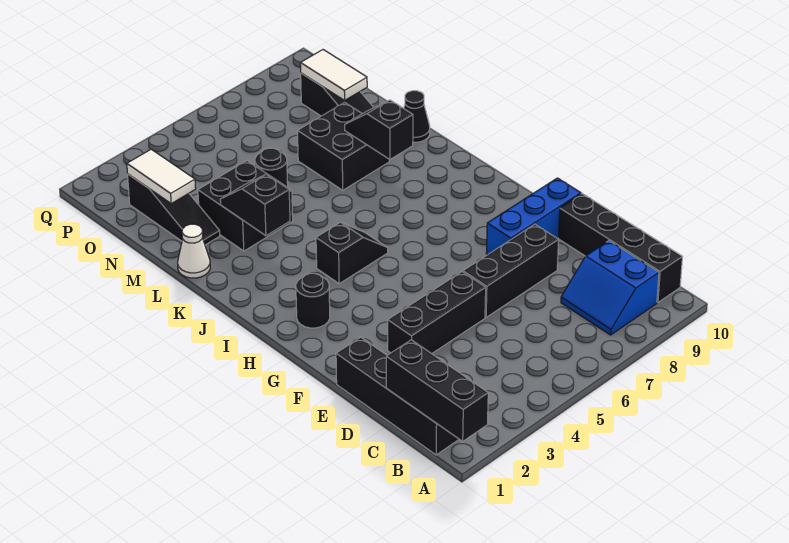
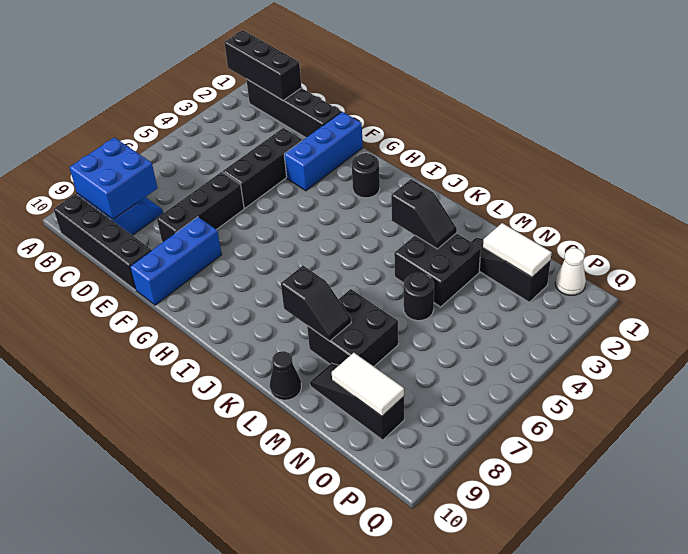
none -> blue brick B8:C9 level 2
none -> blue brick F1:F3 level 1
black slope I4:I5 level 1 top 4 -> none
white cone L1 level 1 -> white cone P1 level 1

